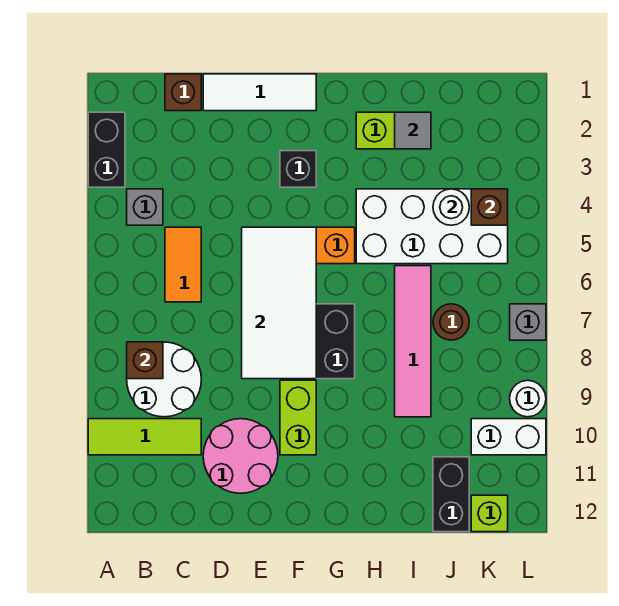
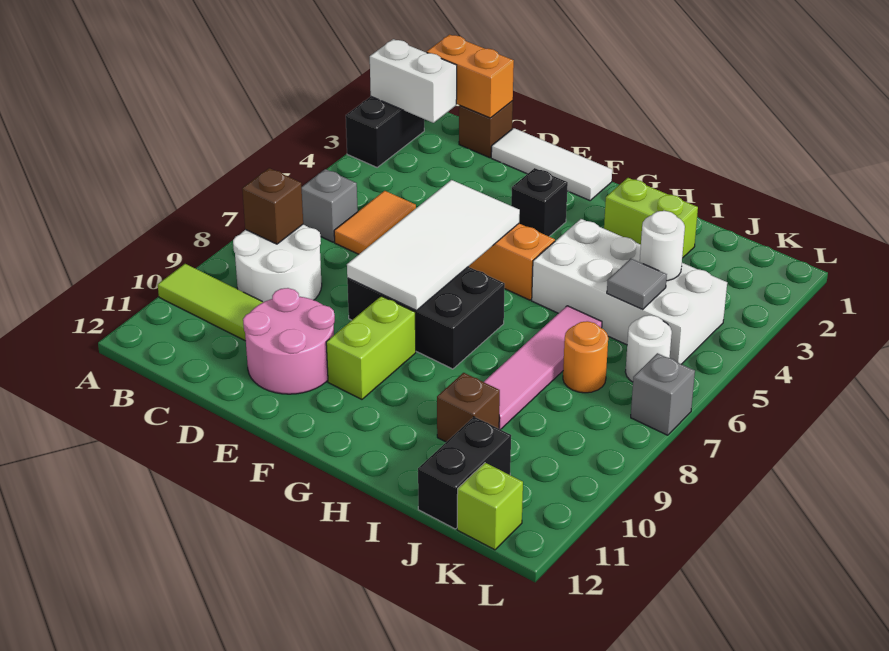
none -> orange brick B1:C1 level 2
grey brick B4 level 1 -> grey brick B6 level 1
grey tile I2 level 2 -> grey tile J5 level 2
brown round brick J7 level 1 -> orange round brick J7 level 1
brown brick K4 level 2 -> brown brick I10 level 1
white brick K10:L10 level 1 -> white brick A2:B2 level 2
white round brick L9 level 1 -> white round brick K6 level 1

